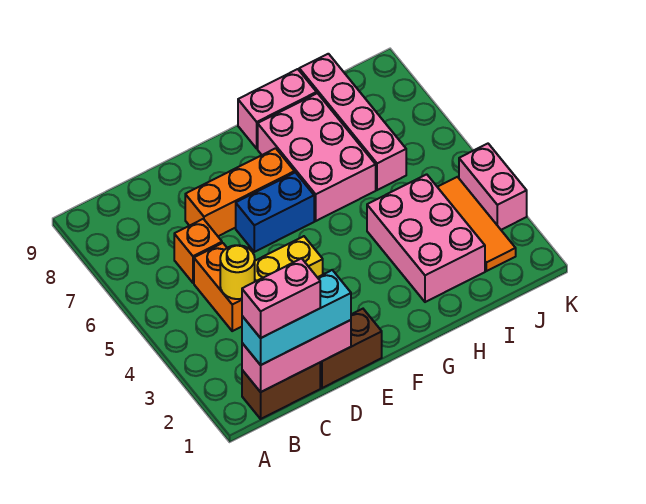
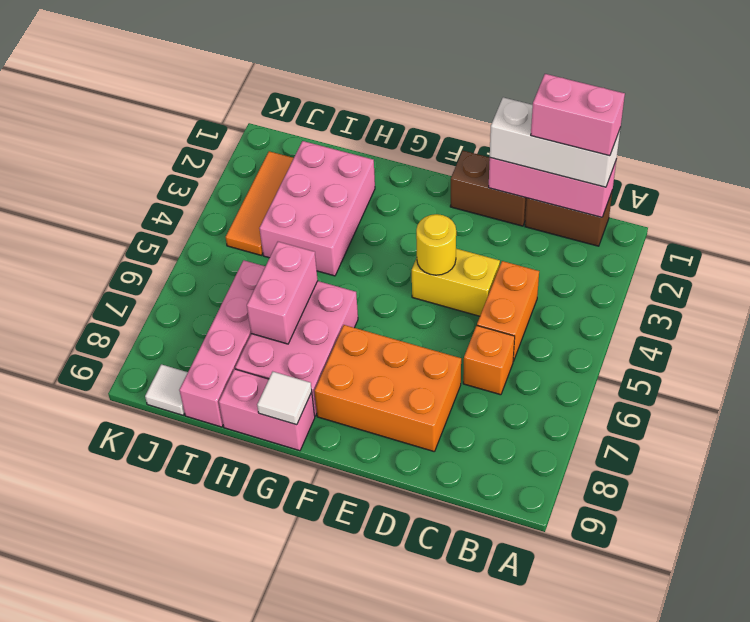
cyan brick B1:D1 level 3 -> white brick B1:D1 level 3
yellow round brick C4 level 2 -> yellow round brick E4 level 2
orange brick D7:F7 level 1 -> orange brick D7:F8 level 1
blue brick E6:F6 level 1 -> none
none -> white tile G9 level 2
none -> white tile J9 level 1
pink brick K3:K4 level 1 -> pink brick H6:H7 level 2

